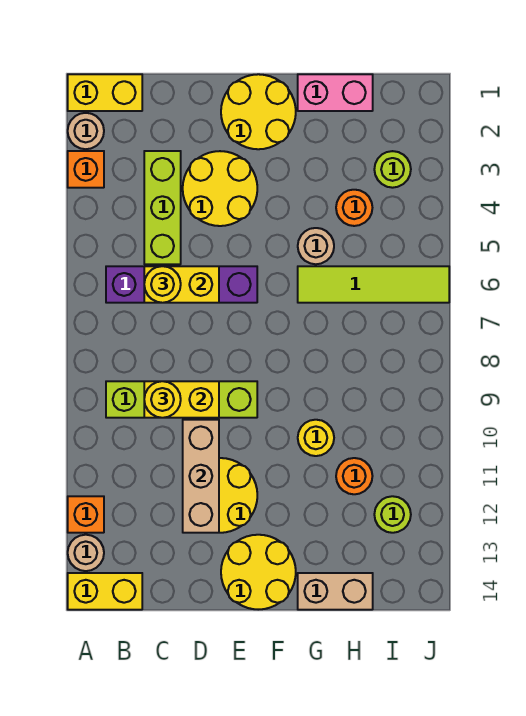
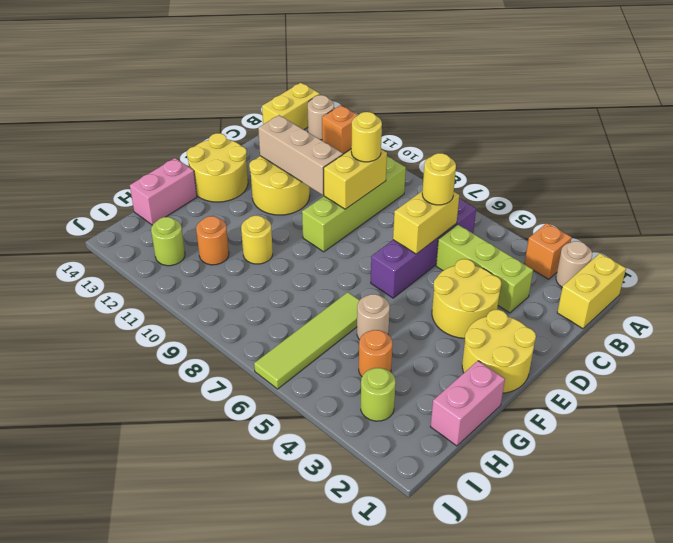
tan brick G14:H14 level 1 -> pink brick G14:H14 level 1

